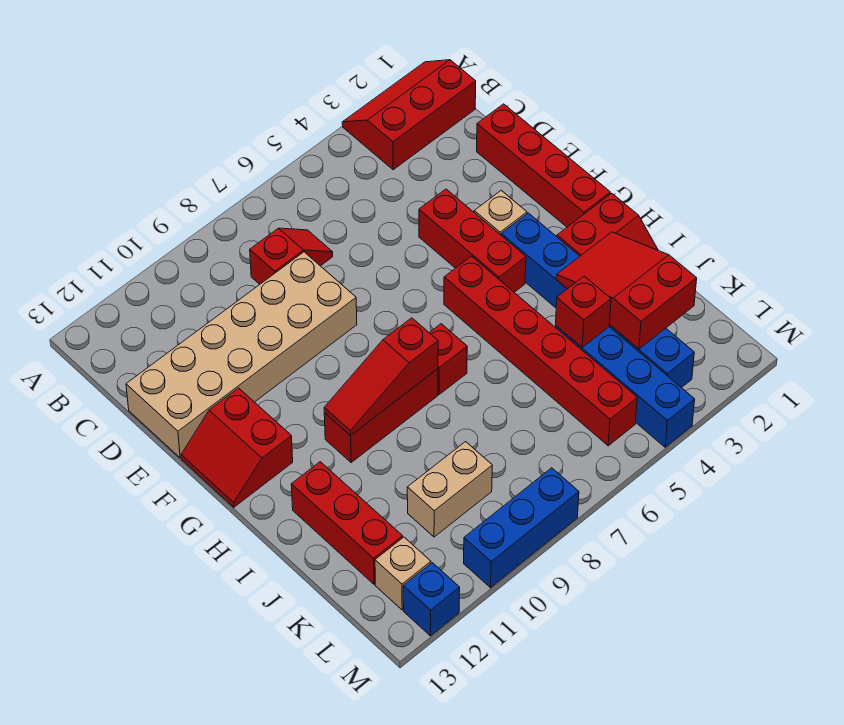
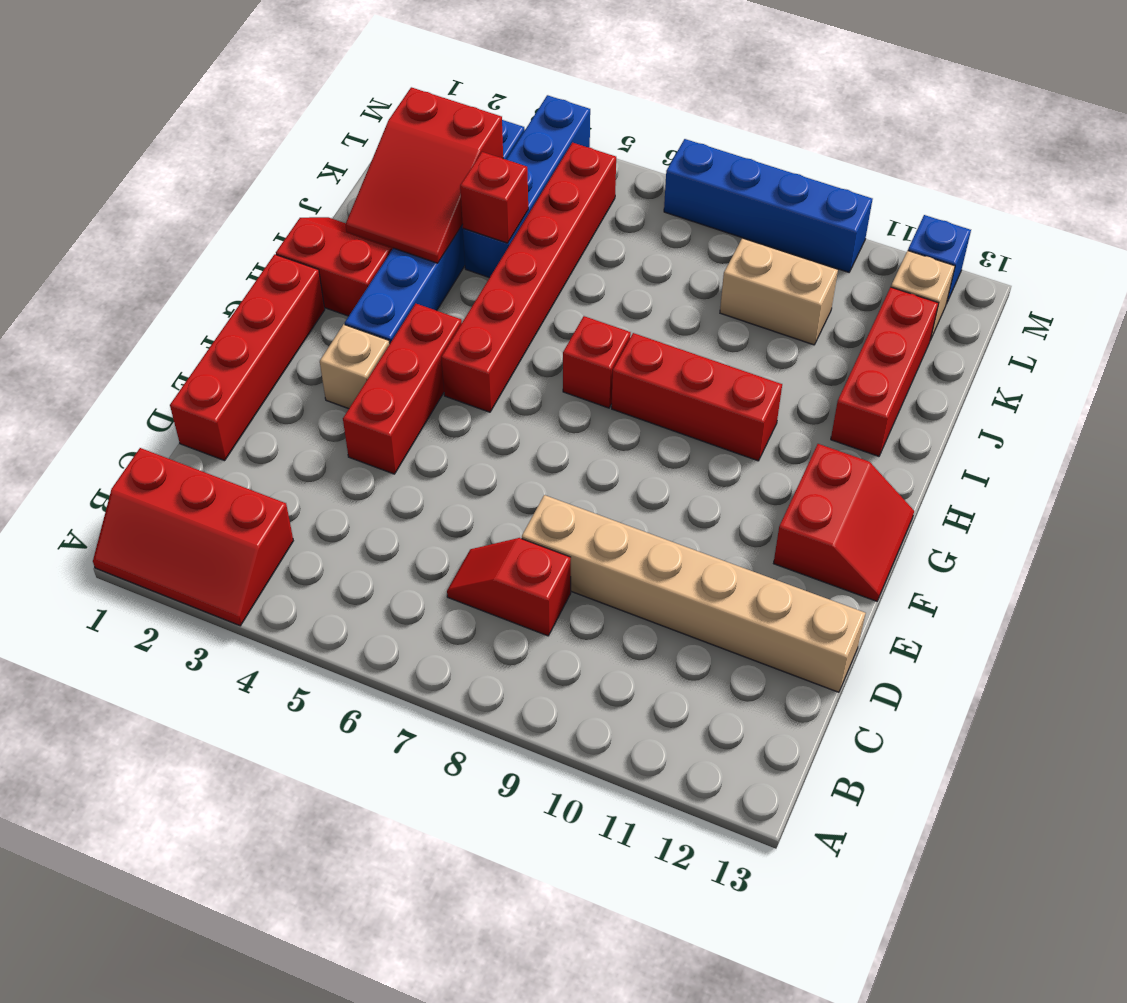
tan brick D8:E13 level 1 -> tan brick D8:D13 level 1
red slope H8:H10 level 2 top 8 -> none
blue brick M8:M10 level 1 -> blue brick M7:M10 level 1

